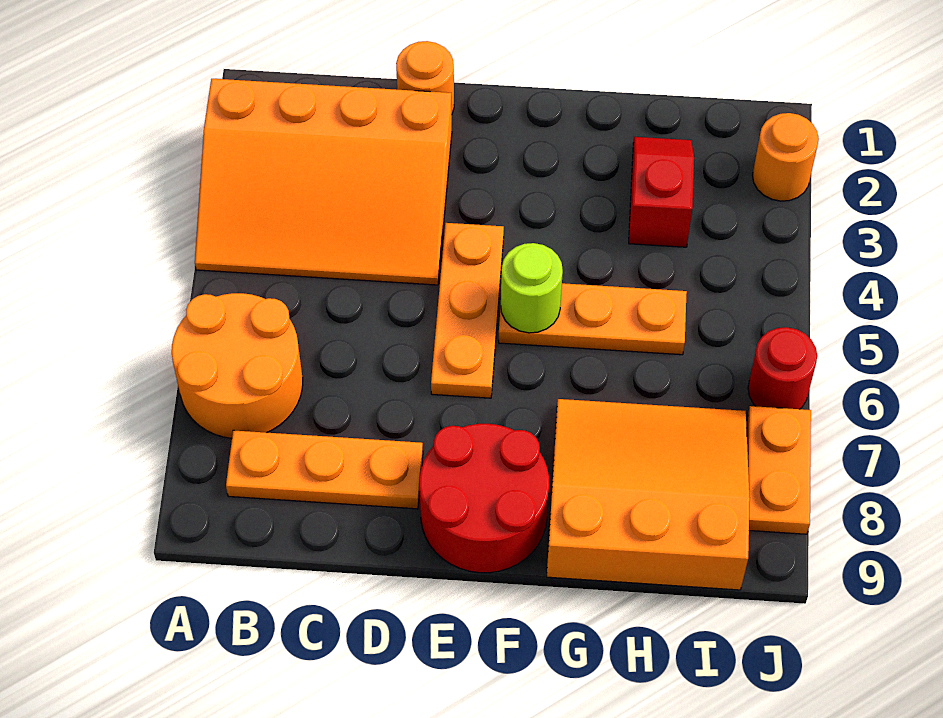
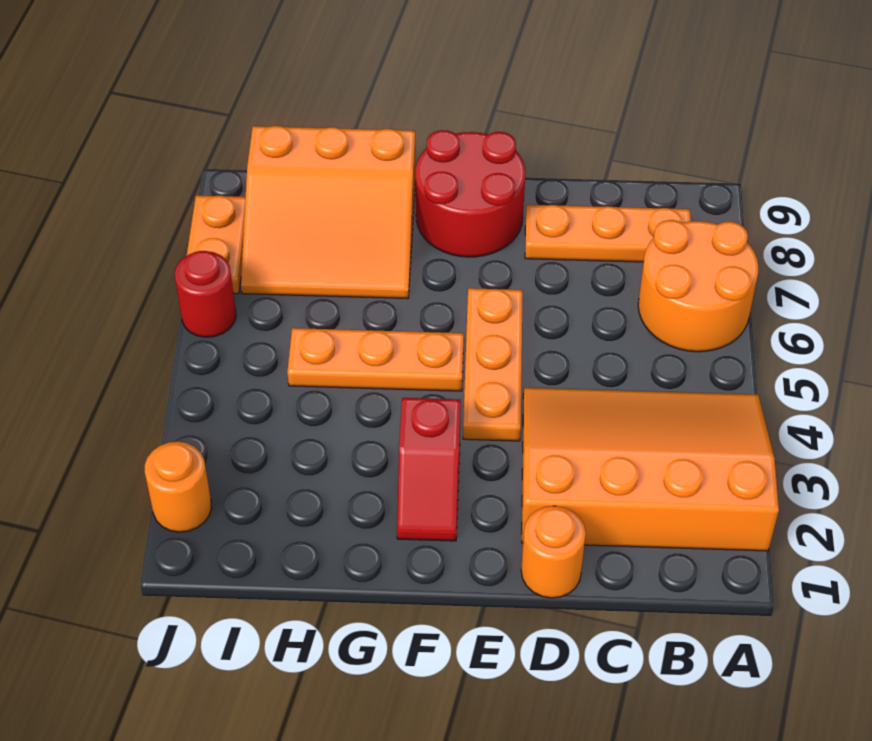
lime round brick F5 level 2 -> none
red slope H2:H3 level 1 top 3 -> red slope F2:F3 level 1 top 3

